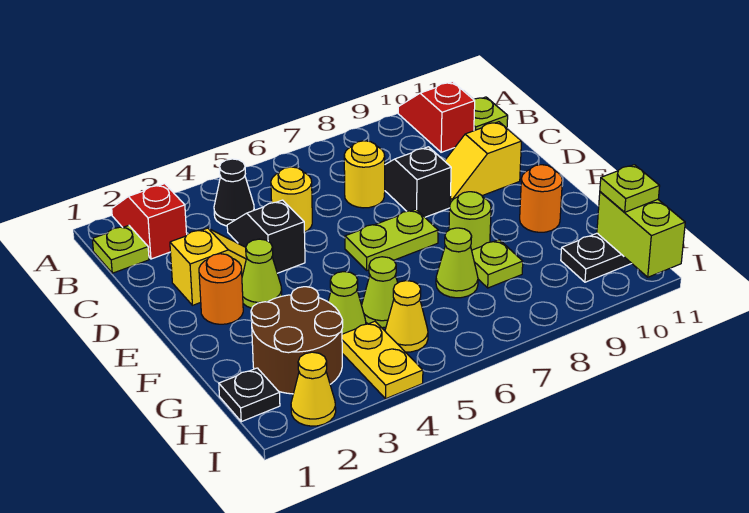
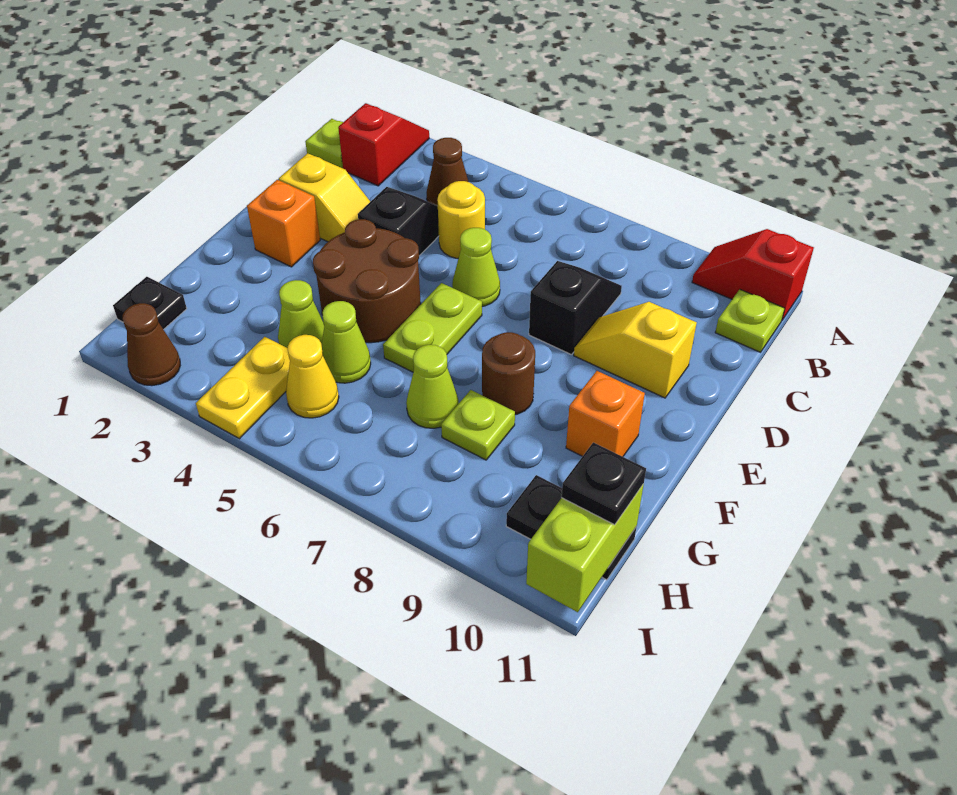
red slope A10:B10 level 1 top B -> red slope A10:A11 level 1 top 11
black cone B4 level 1 -> brown cone B4 level 1
yellow round brick C7 level 1 -> none
orange round brick E2 level 1 -> orange brick E2 level 1
lime cone E3 level 1 -> lime cone D6 level 1
lime plate E6:E7 level 1 -> lime plate E6:F6 level 1
lime round brick F8 level 1 -> brown round brick F8 level 1
orange round brick F10 level 1 -> orange brick F10 level 1
brown round brick G2:H3 level 1 -> brown round brick E4:F5 level 1
lime plate H11 level 3 -> black plate H11 level 3
yellow cone I2 level 1 -> brown cone I2 level 1

